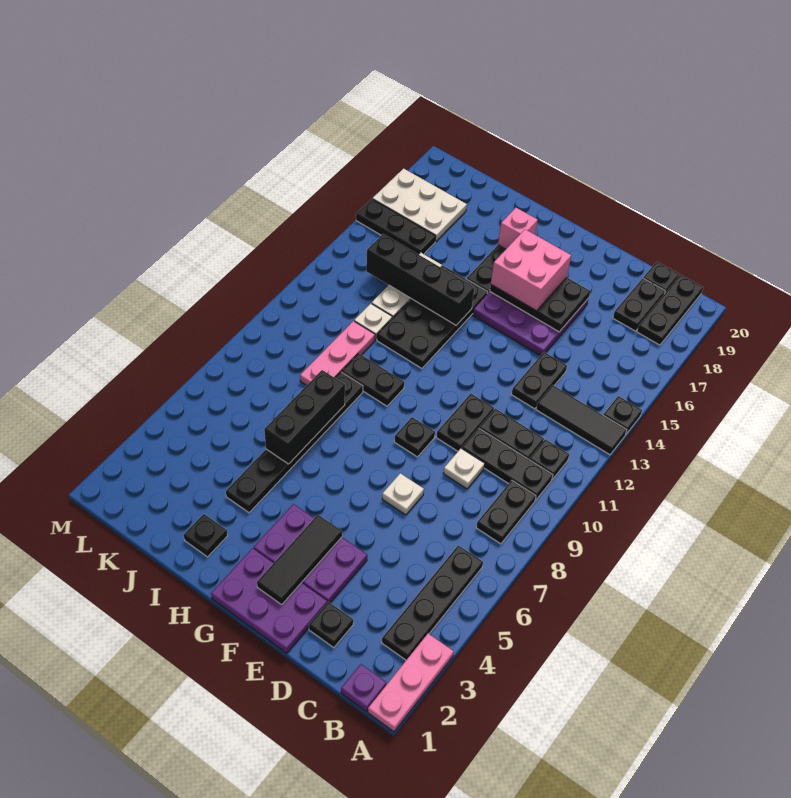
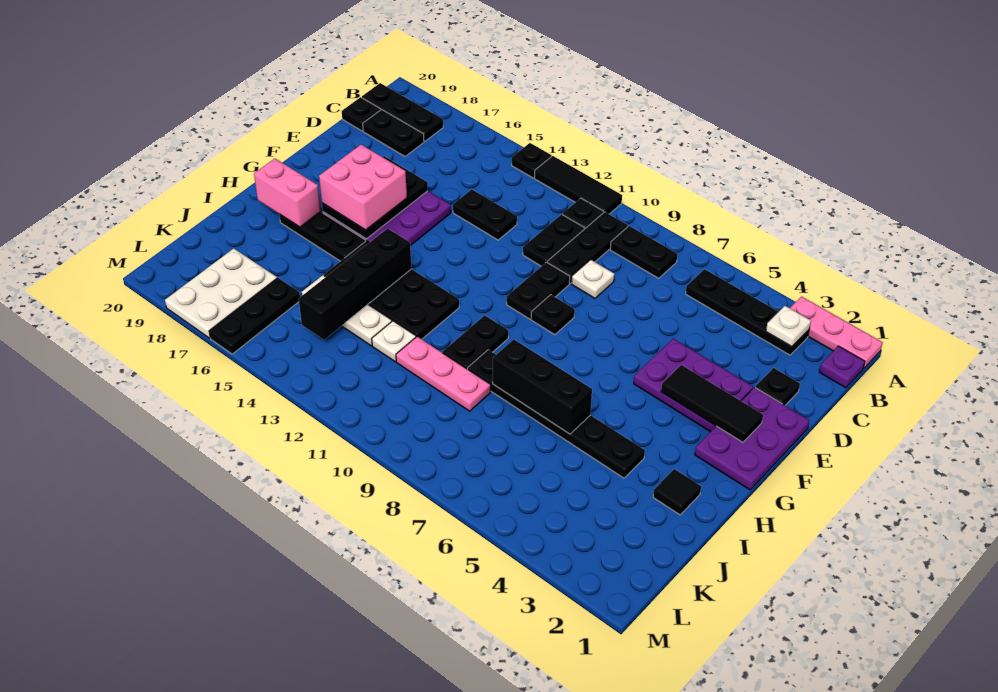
black tile A13:C13 level 1 -> black tile A11:A13 level 1
purple plate E3:G4 level 1 -> purple plate E3:F5 level 1
white plate E7 level 1 -> white plate B3 level 2
black plate E10:E11 level 1 -> black plate E10:F10 level 1
pink brick H18 level 2 -> pink brick H18:H19 level 2
black plate I2 level 1 -> black tile I2 level 1

